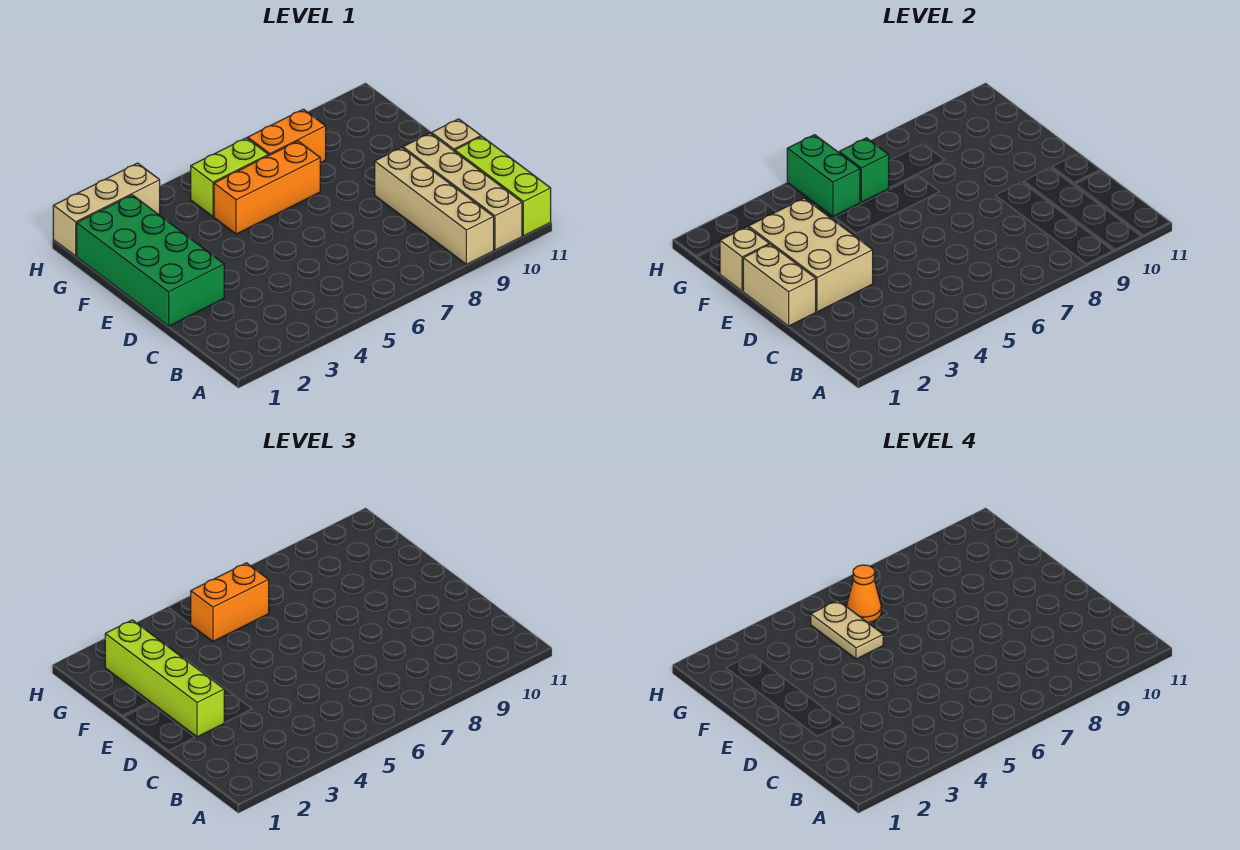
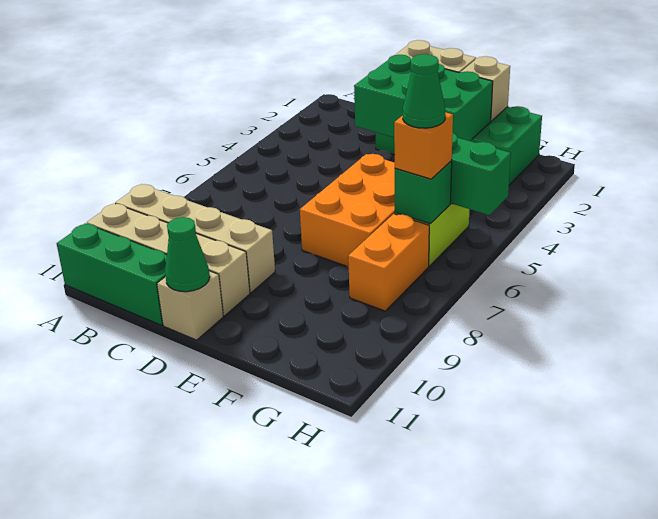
lime brick A11:C11 level 1 -> green brick A11:C11 level 1
tan brick D2:F3 level 2 -> green brick D2:F3 level 2
lime brick D2:G2 level 3 -> none
none -> green cone D11 level 2
orange brick F5:F7 level 1 -> orange brick E5:F7 level 1
tan plate F5:G5 level 4 -> none
orange brick G5:G6 level 3 -> orange brick G6 level 3
orange cone G6 level 4 -> green cone G6 level 4
tan brick H1:H3 level 1 -> none

